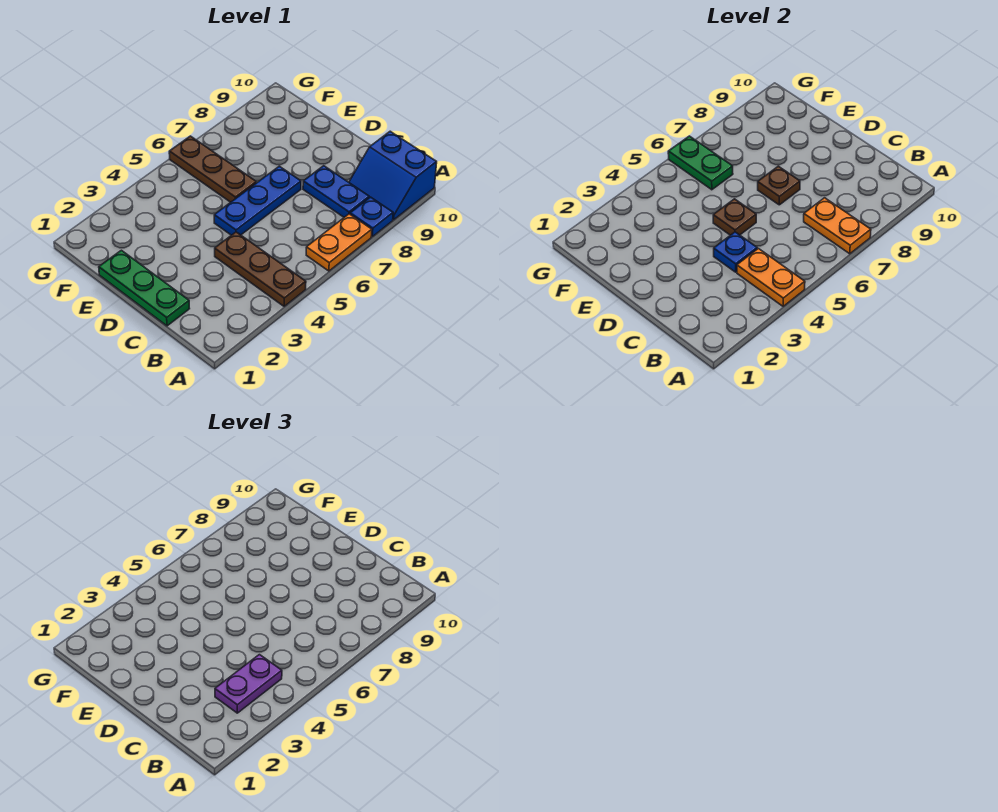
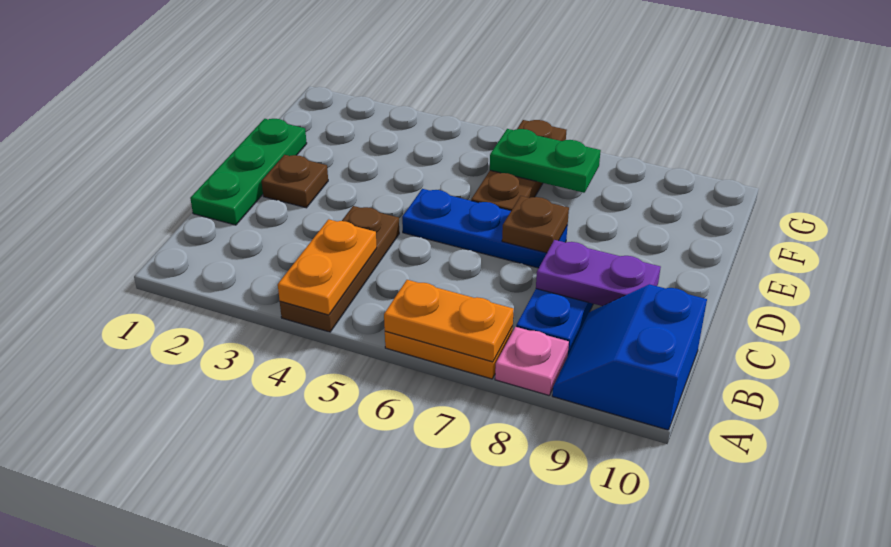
orange plate A7:B7 level 2 -> orange plate A6:A7 level 2
blue plate A8 level 1 -> pink plate A8 level 1
purple plate B3:B4 level 3 -> purple plate C8:C9 level 2
blue plate C4 level 2 -> none
brown plate D5 level 2 -> brown plate D2 level 1
green plate F6:G6 level 2 -> green plate F6:F7 level 2

